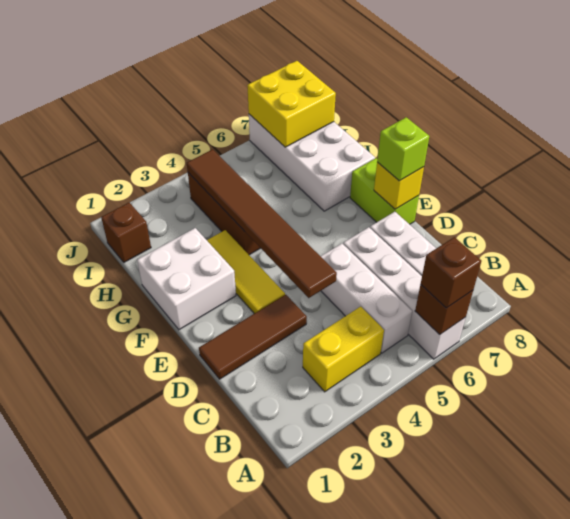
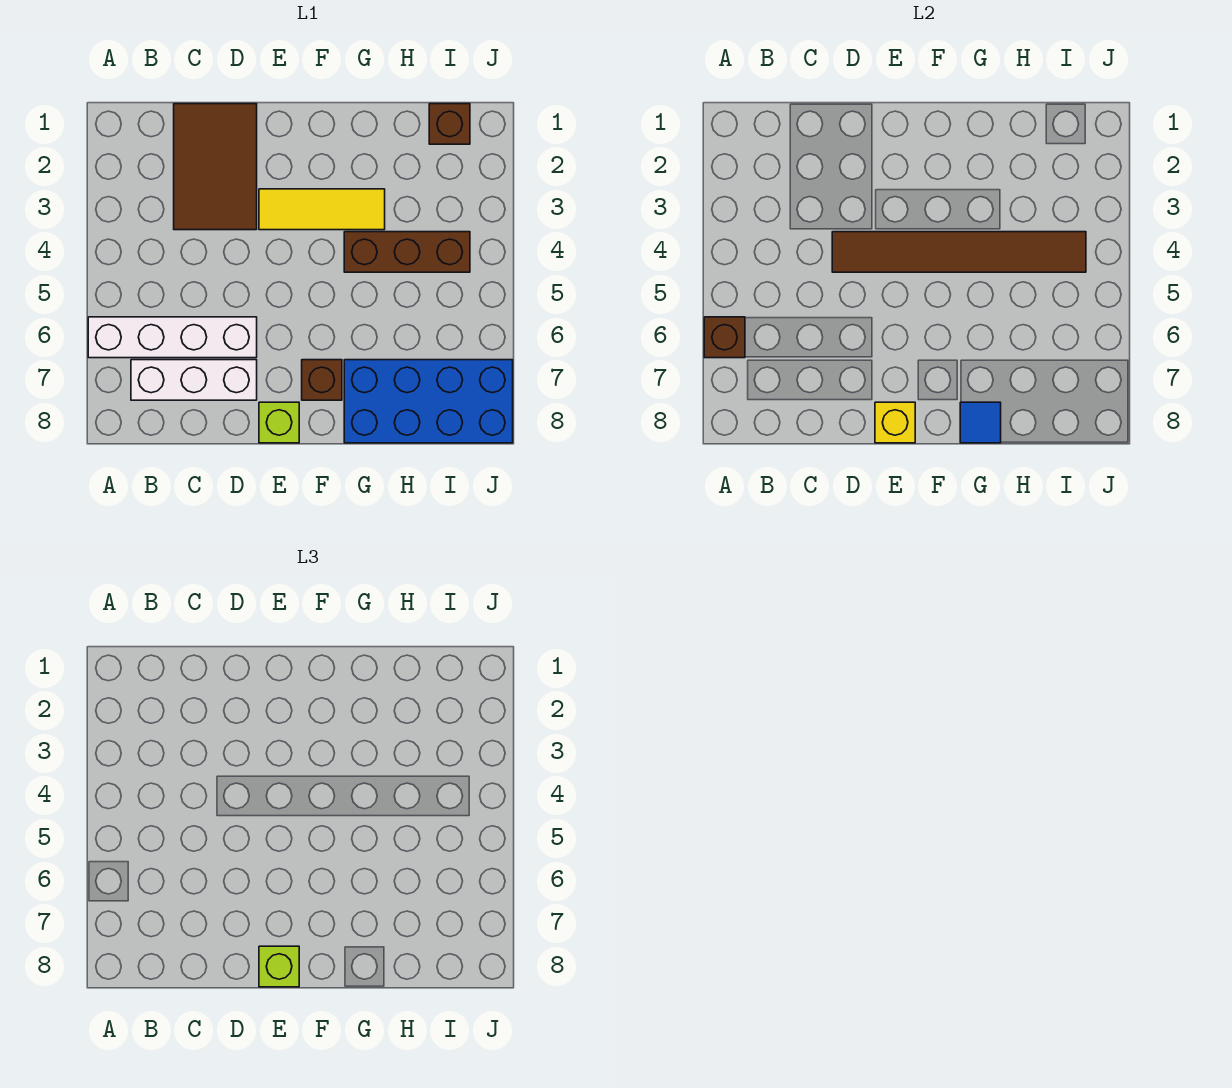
brown brick A6 level 3 -> brown brick F7 level 1
yellow brick B3:B4 level 1 -> none
white brick B5:D5 level 1 -> none
brown tile D1:D3 level 1 -> brown tile C1:D3 level 1
lime brick E8:F8 level 1 -> lime brick E8 level 1
white brick F1:G2 level 1 -> none
white brick G7:J8 level 1 -> blue brick G7:J8 level 1
none -> blue tile G8 level 2
yellow brick I7:J8 level 2 -> none

